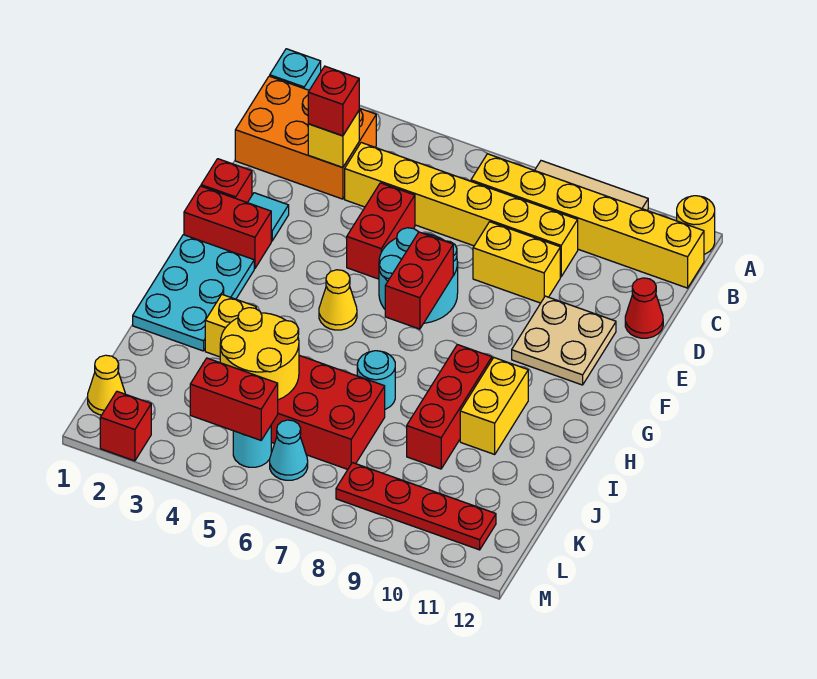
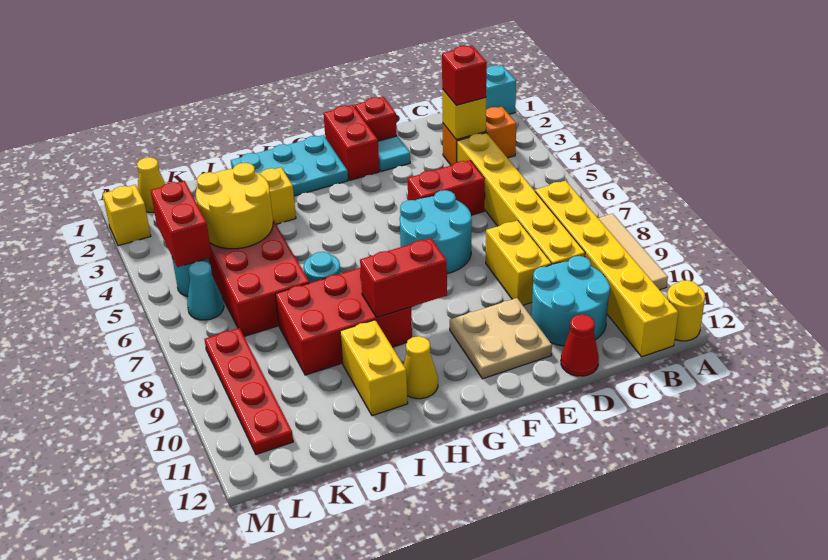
orange brick B1:C3 level 1 -> orange brick B3:C3 level 1
none -> cyan round brick C10:D11 level 1
red brick F7:G7 level 2 -> red brick G9:H9 level 2
yellow cone G5 level 1 -> yellow cone H11 level 1
red brick H9:J9 level 1 -> red brick H8:J9 level 1
yellow brick H10:I10 level 1 -> yellow brick I10:I11 level 1
red brick M2 level 1 -> yellow brick M2 level 1

